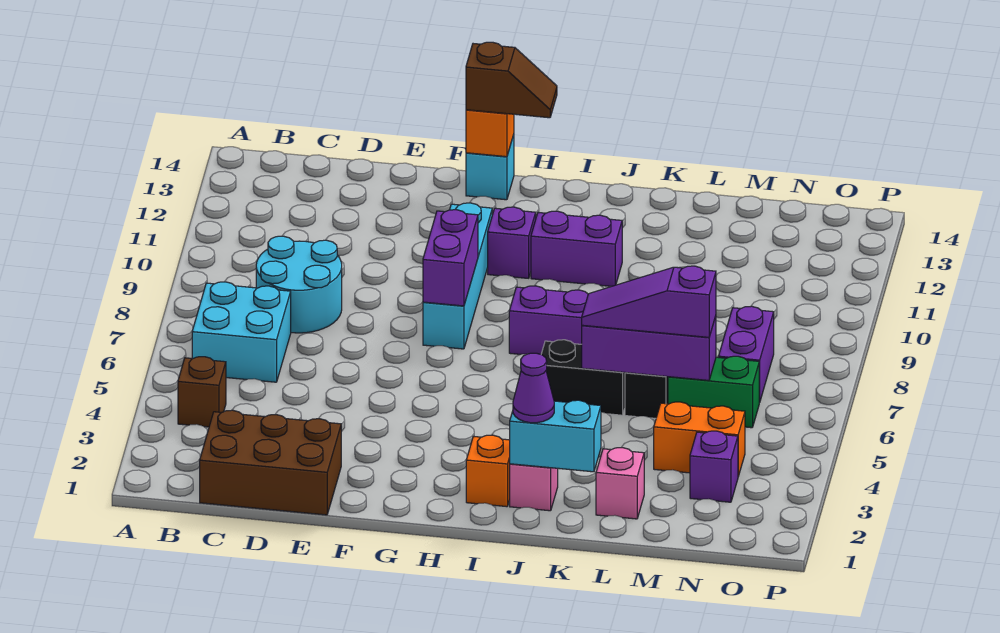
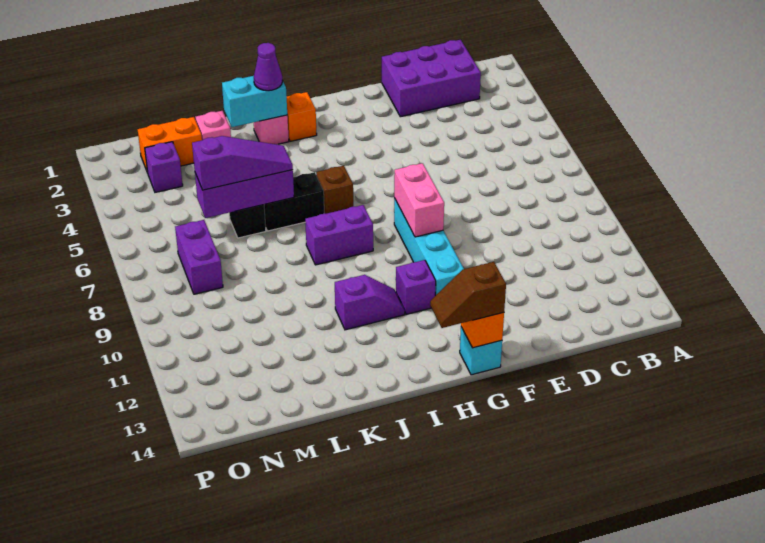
brown brick B4 level 1 -> brown brick I6 level 1
cyan brick B6:C7 level 1 -> none
brown brick C1:E2 level 1 -> purple brick C1:E2 level 1
cyan round brick C8:D9 level 1 -> none
purple brick G8:G9 level 2 -> pink brick G8:G9 level 2
purple brick I11:J11 level 1 -> purple slope I11:J11 level 1 top J
orange brick M4:N4 level 1 -> orange brick M2:N2 level 1
green brick M6:N6 level 1 -> none

